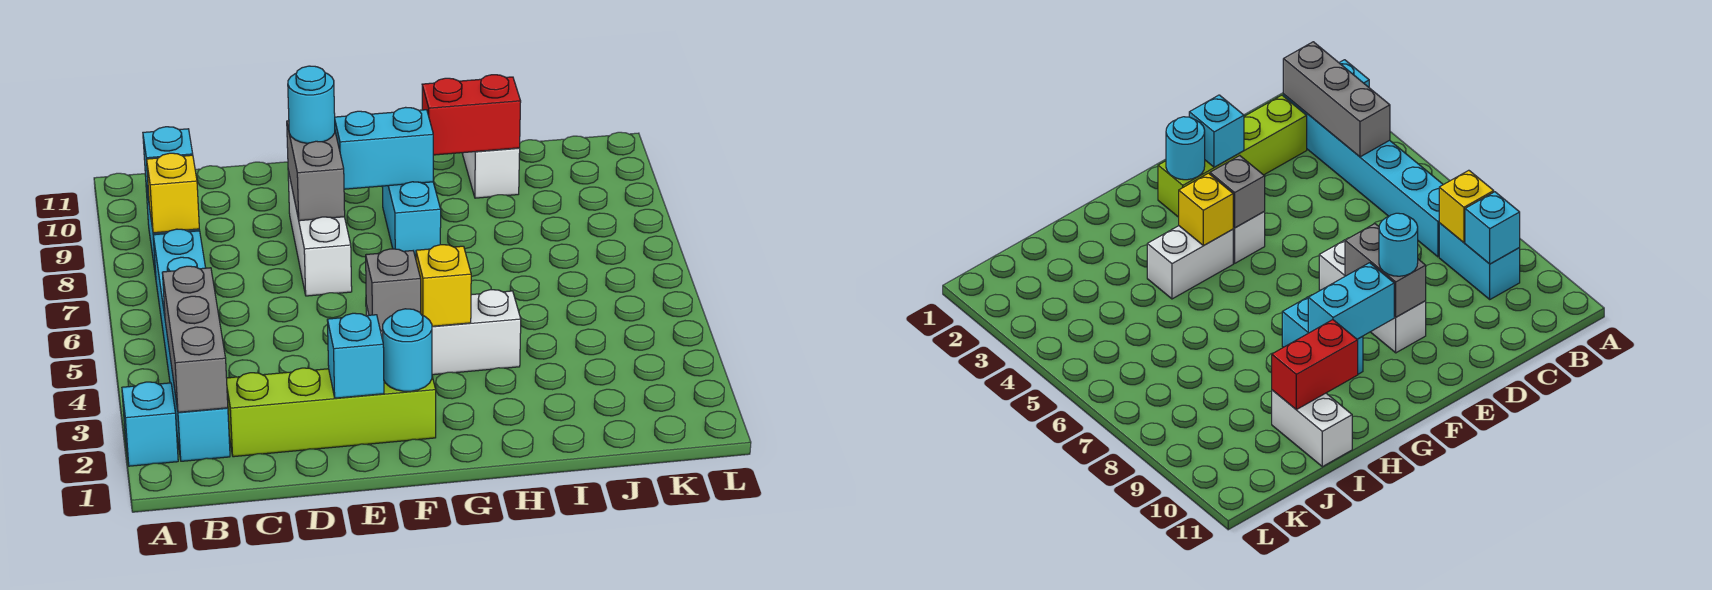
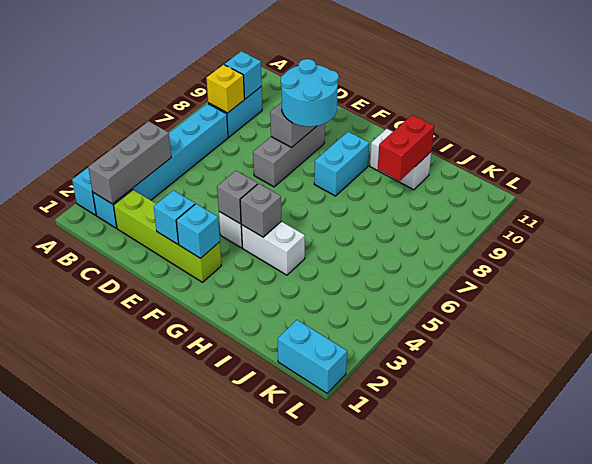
white brick E7:E9 level 1 -> grey brick E7:E9 level 1
cyan round brick E9 level 3 -> cyan round brick E8:F9 level 3
cyan round brick F2 level 2 -> cyan brick F2 level 2
cyan brick F9:G9 level 2 -> cyan brick K1:L1 level 1
yellow brick G4 level 2 -> grey brick G4 level 2
red brick H10:I10 level 2 -> red brick I9:I10 level 2
white brick I10:I11 level 1 -> white brick H10:I10 level 1

